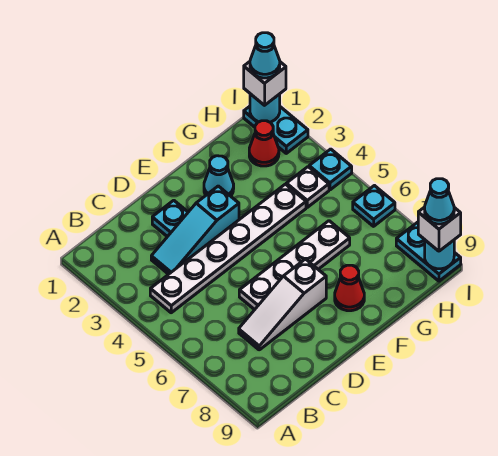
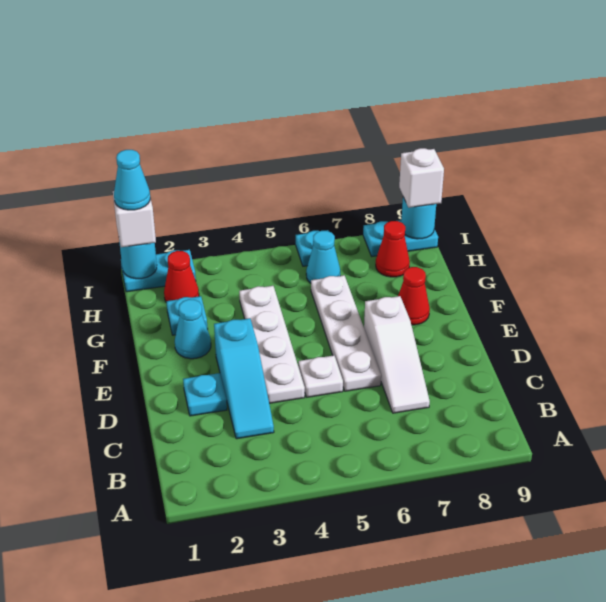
white plate B4:G4 level 1 -> white plate D4:G4 level 1
white plate H4 level 1 -> white plate D5 level 1
none -> red cone H8 level 1
cyan plate I4 level 1 -> cyan plate G2 level 1
cyan cone I9 level 4 -> cyan cone H6 level 1

